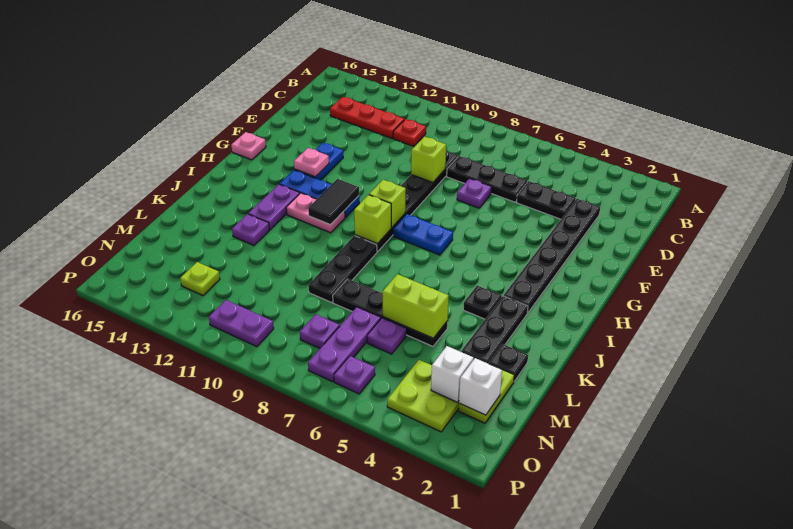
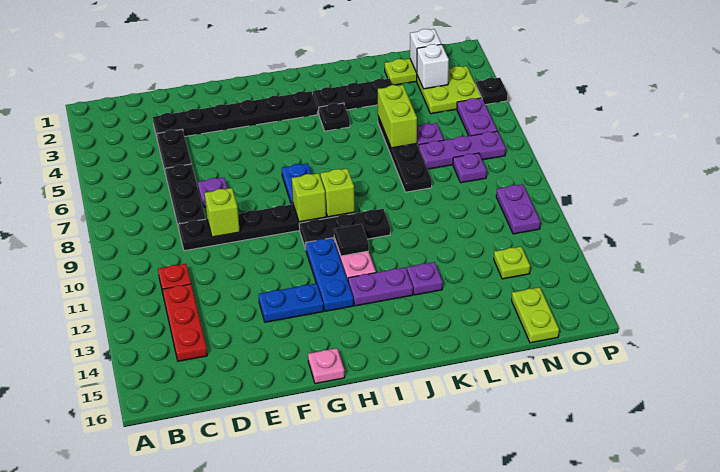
pink plate G13 level 2 -> none
black tile H11:I11 level 2 -> black tile I11 level 2
black plate J9:L9 level 1 -> black plate H10:J10 level 1
black plate L2 level 1 -> black plate P4 level 1
none -> lime plate N15:N16 level 1
purple plate O6 level 1 -> purple plate O5:O6 level 1

